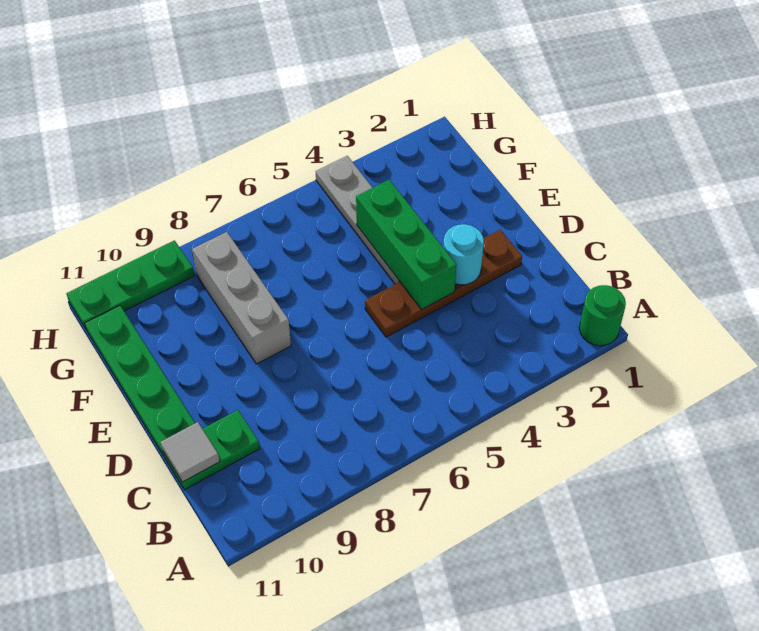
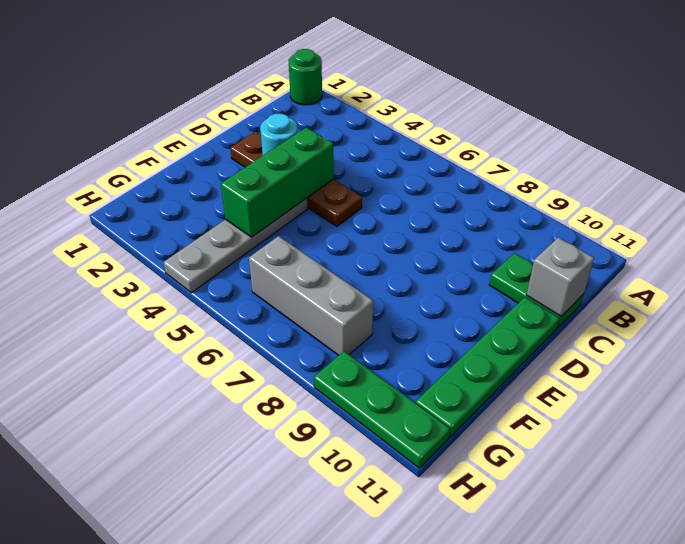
grey tile C11 level 2 -> grey brick C11 level 2
grey brick E8:G8 level 1 -> grey brick G6:G8 level 1

